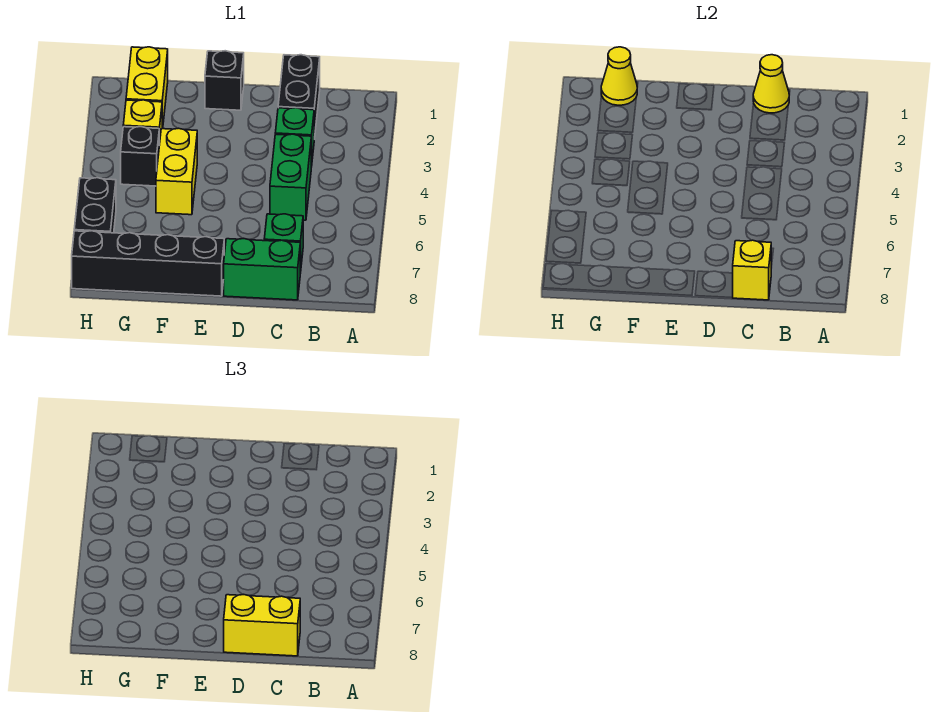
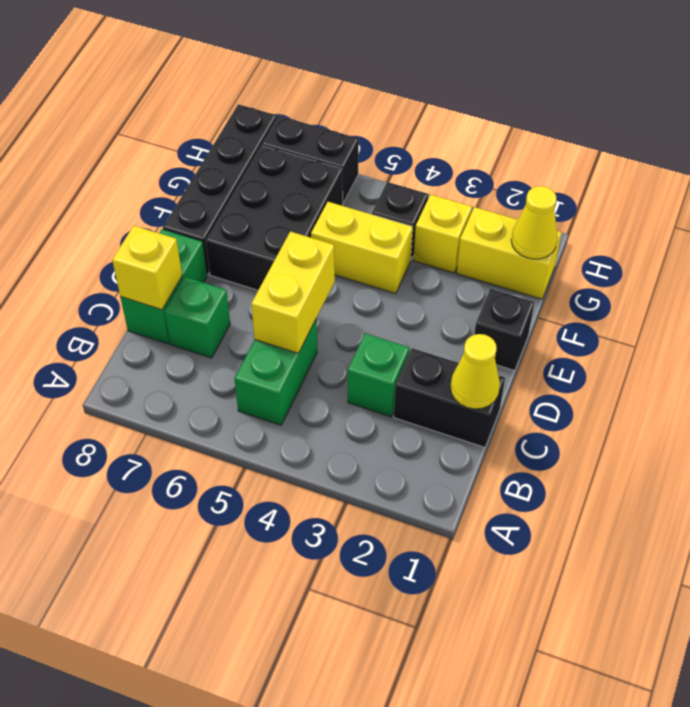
green brick C4:C5 level 1 -> green brick B5:C5 level 1
yellow brick C8:D8 level 3 -> yellow brick C5:D5 level 2
none -> black brick E6:G7 level 1

